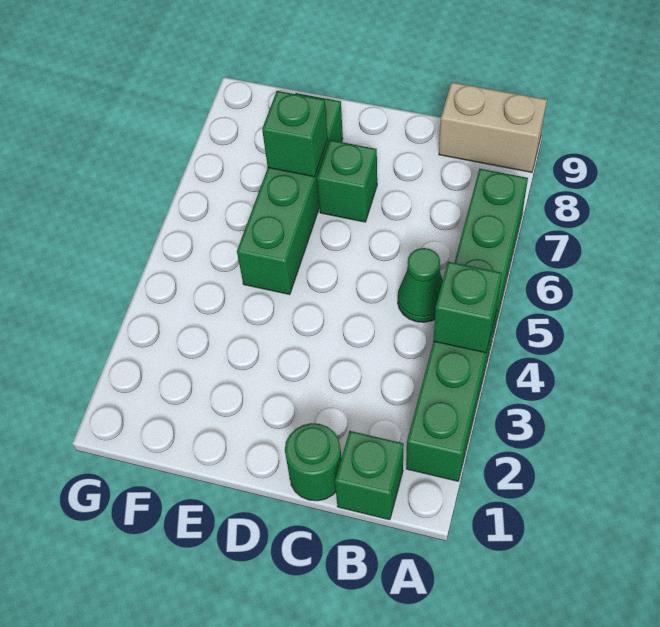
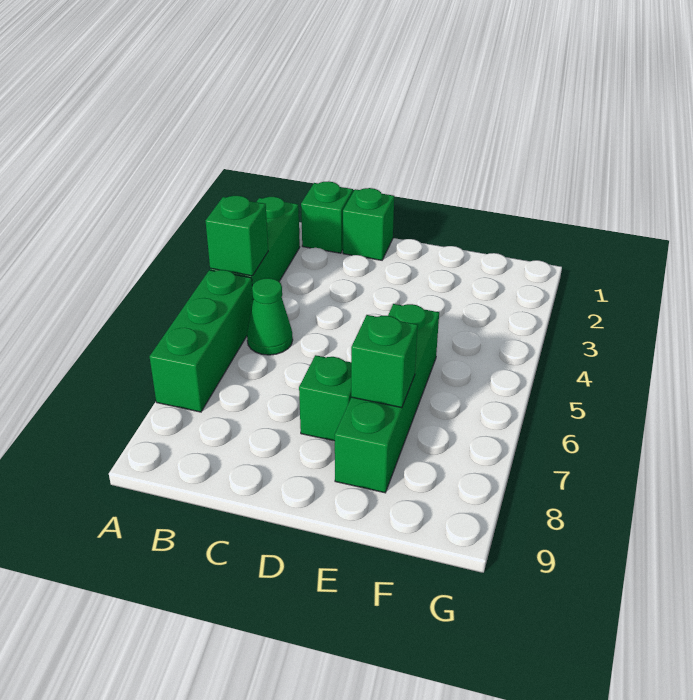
tan brick A9:B9 level 1 -> none
green round brick C1 level 1 -> green brick C1 level 1

